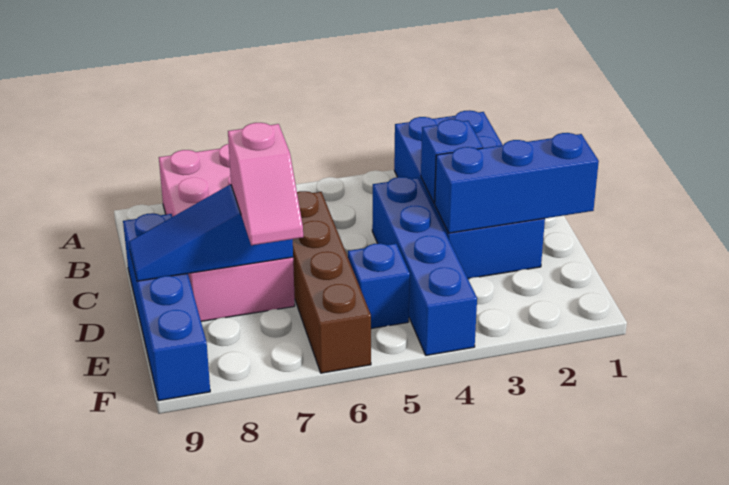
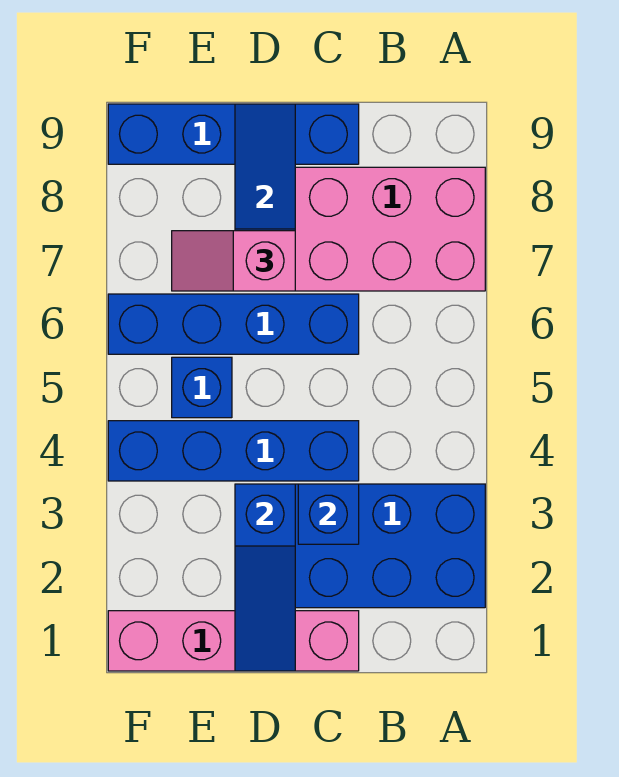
none -> pink brick C1:F1 level 1
brown brick C6:F6 level 1 -> blue brick C6:F6 level 1
blue brick D1:D3 level 2 -> blue slope D1:D3 level 2 top 3

